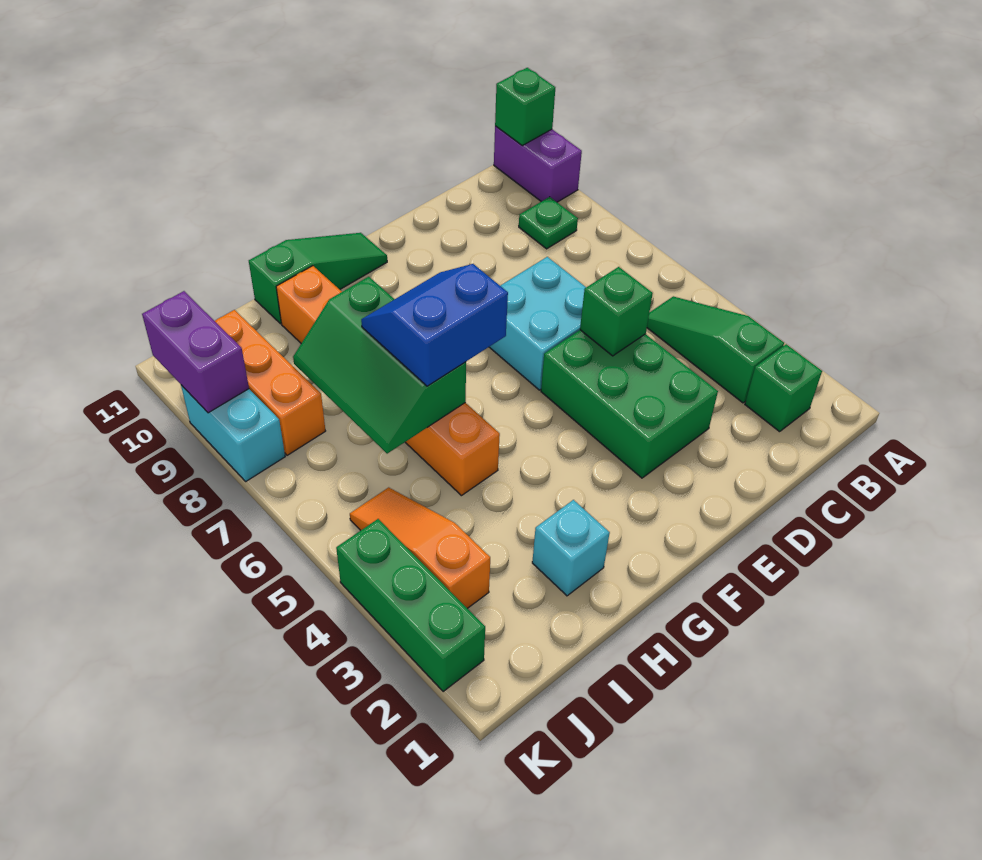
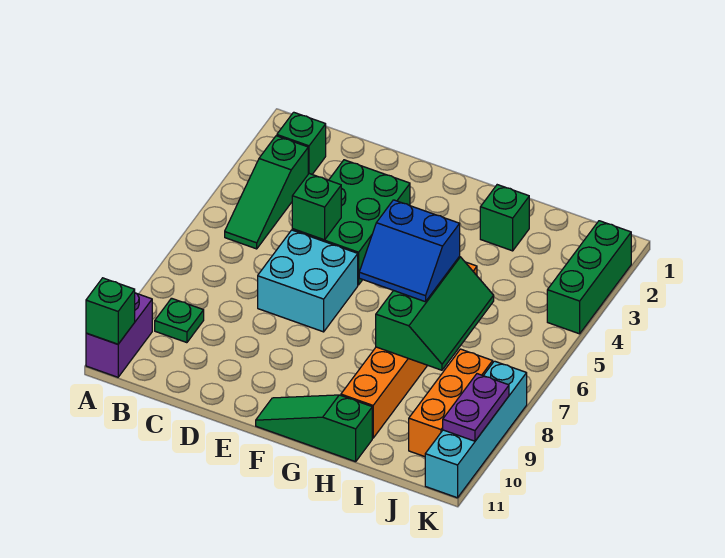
cyan brick H2 level 1 -> green brick H2 level 1
orange slope J3:J5 level 1 top 3 -> none
cyan brick K8:K9 level 1 -> cyan brick K8:K11 level 1
purple brick K9:K10 level 2 -> purple plate K9:K10 level 2

